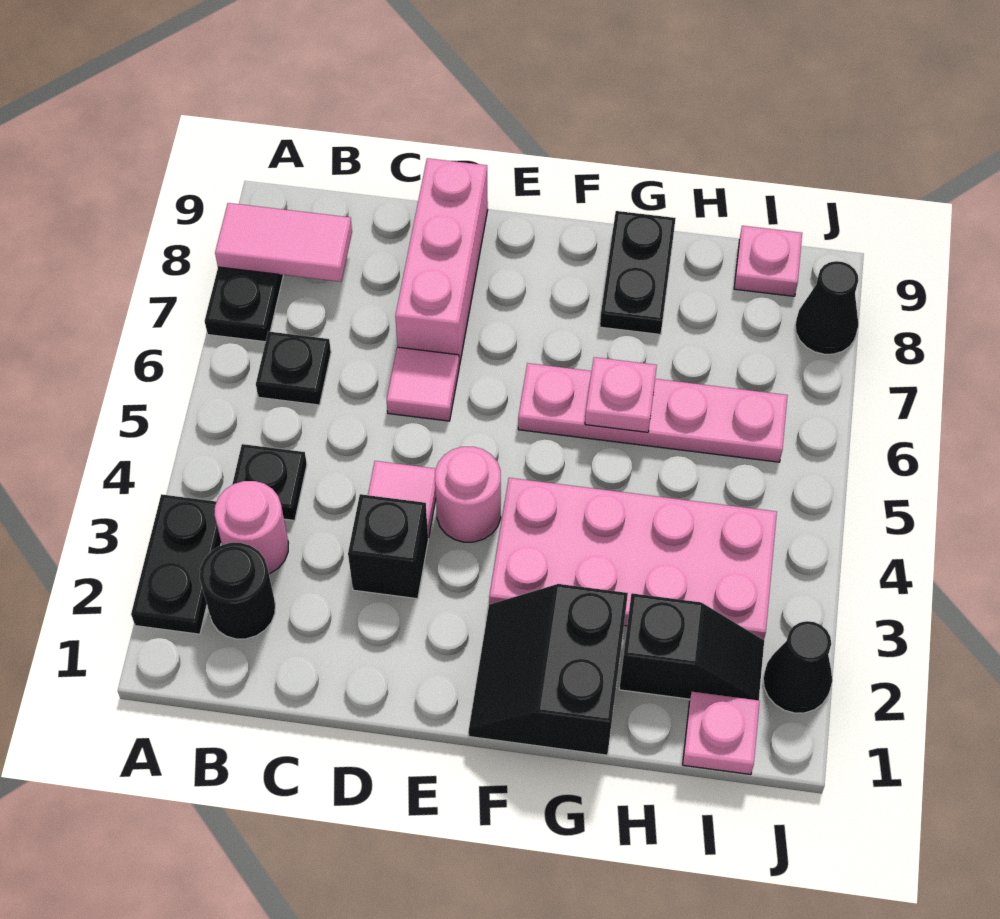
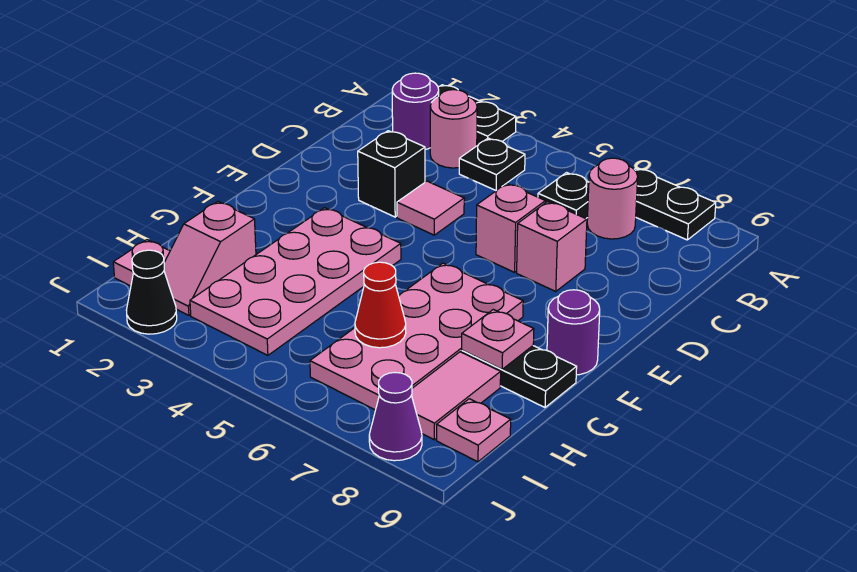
pink tile A8:B8 level 2 -> pink tile H8:I8 level 1
black round brick B2 level 1 -> purple round brick B2 level 1
pink tile D6 level 1 -> pink brick D6 level 1
pink brick D7:D9 level 1 -> pink brick D7 level 1
pink round brick E4 level 1 -> pink round brick B7 level 1
black slope F1:G2 level 1 top G -> none
pink plate F6:I6 level 1 -> pink plate F6:I7 level 1
none -> purple round brick F9 level 1
pink plate G6 level 2 -> pink plate G8 level 2
black slope H2:I2 level 1 top H -> pink slope H2:I2 level 1 top H
none -> red cone H6 level 2
black cone J8 level 1 -> purple cone J8 level 1

